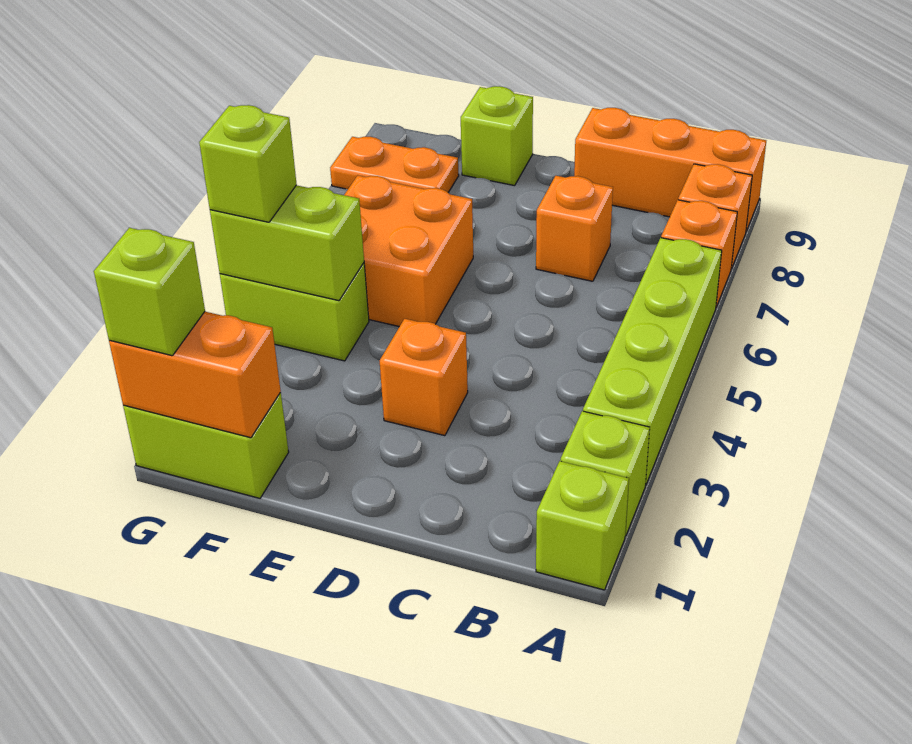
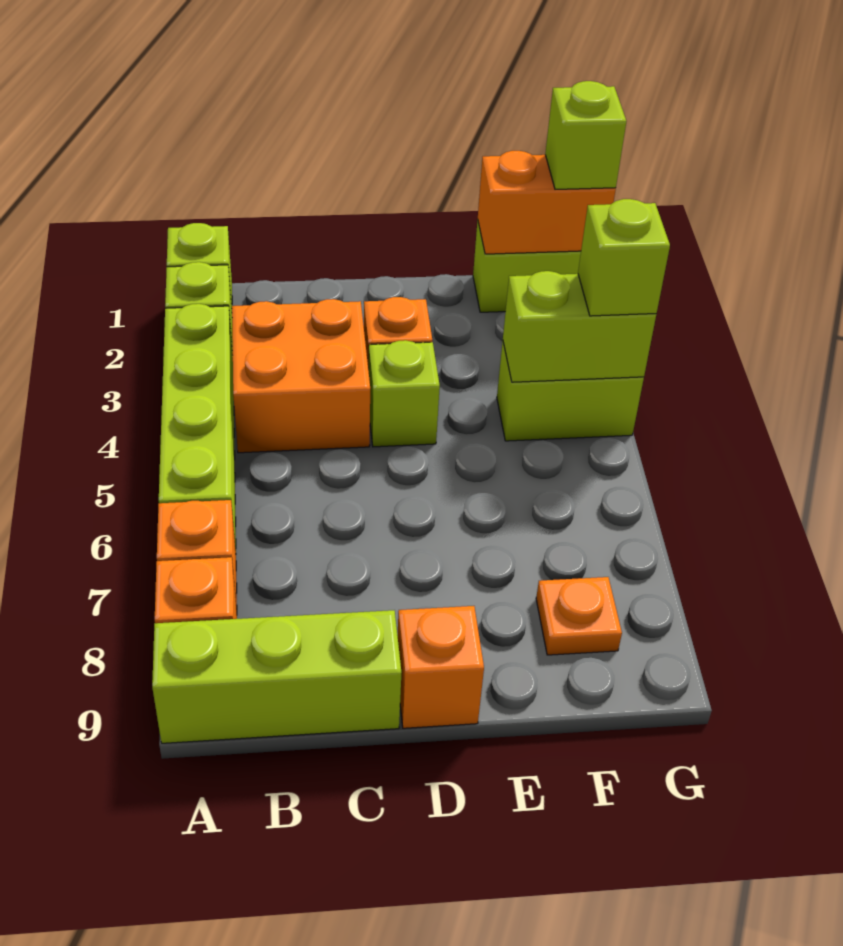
orange brick A9:C9 level 1 -> lime brick A9:C9 level 1
orange brick C7 level 1 -> orange brick D9 level 1
orange brick E5:F6 level 1 -> orange brick B3:C4 level 1
lime brick E9 level 1 -> lime brick D4 level 1
orange plate F8:G8 level 1 -> orange plate F8 level 1

